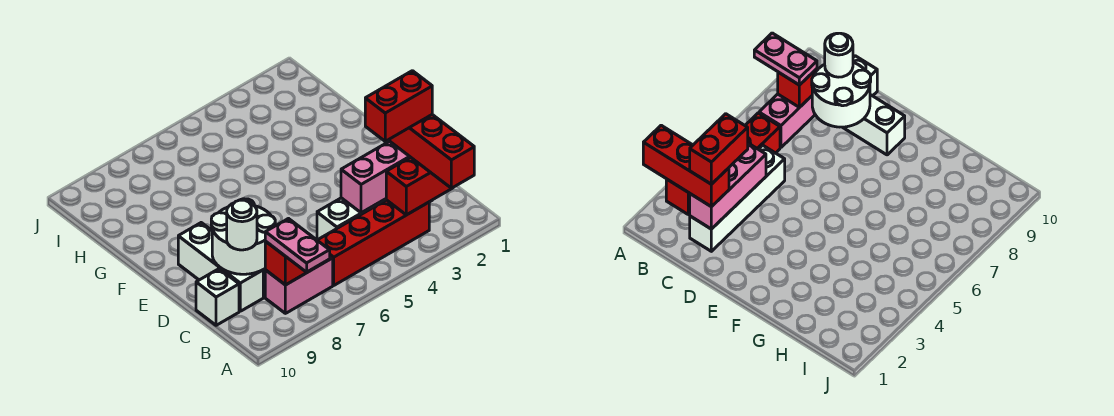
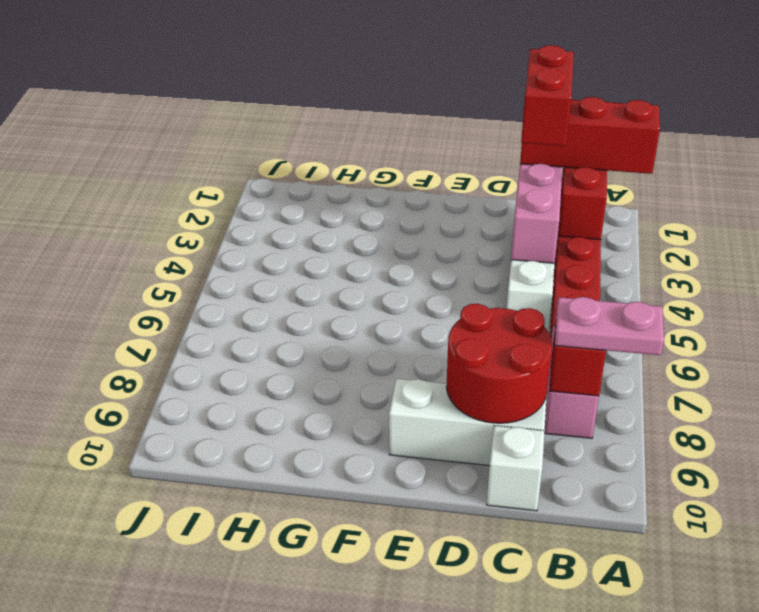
white round brick C8:D9 level 2 -> red round brick C8:D9 level 2
white round brick C9 level 3 -> none

